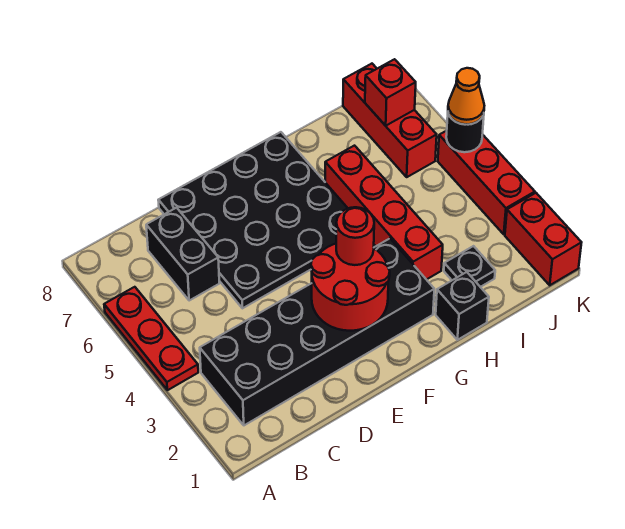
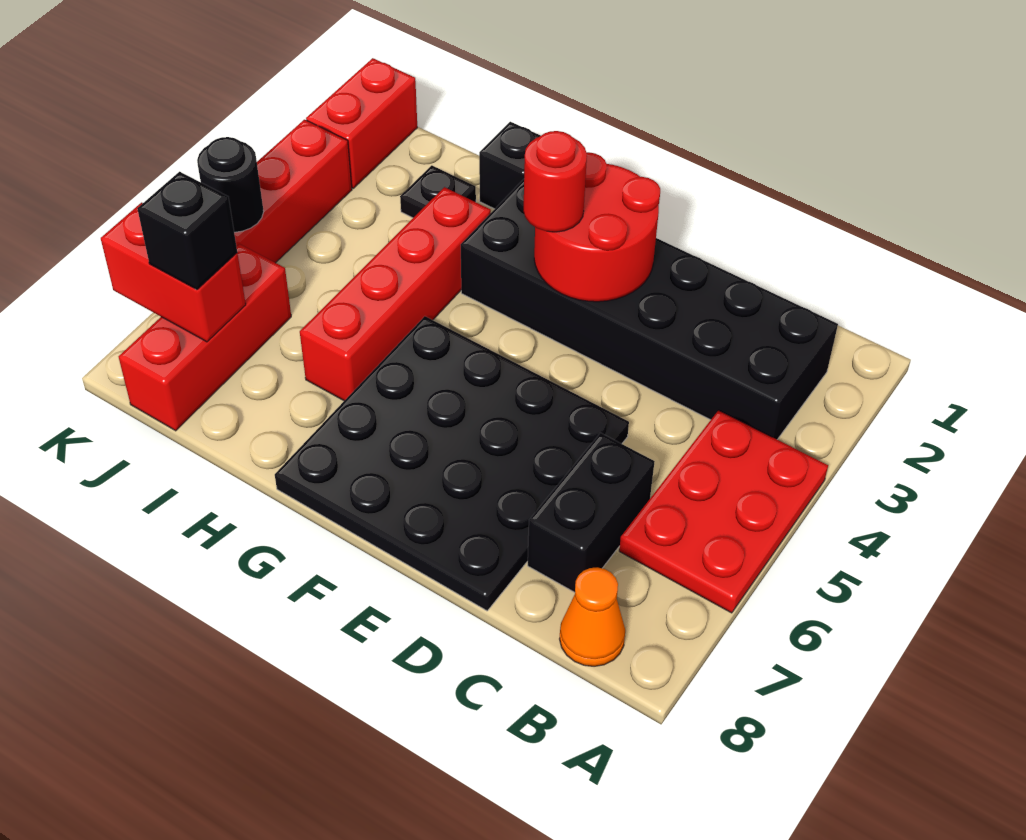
red plate A4:A6 level 1 -> red plate A4:B6 level 1
red brick J7 level 2 -> red brick J7:K7 level 2
none -> black brick J7 level 3
orange cone K5 level 3 -> orange cone B8 level 1

